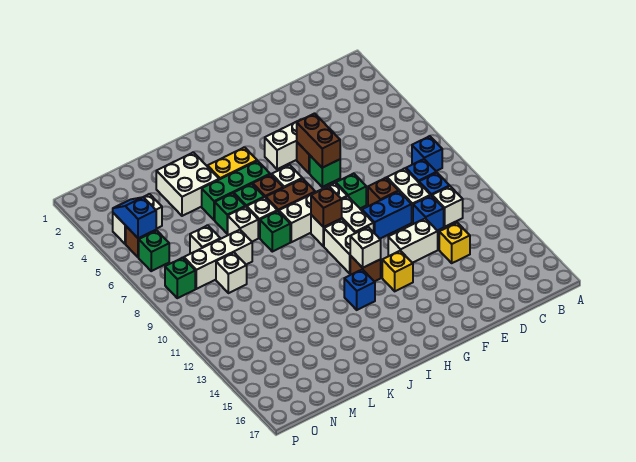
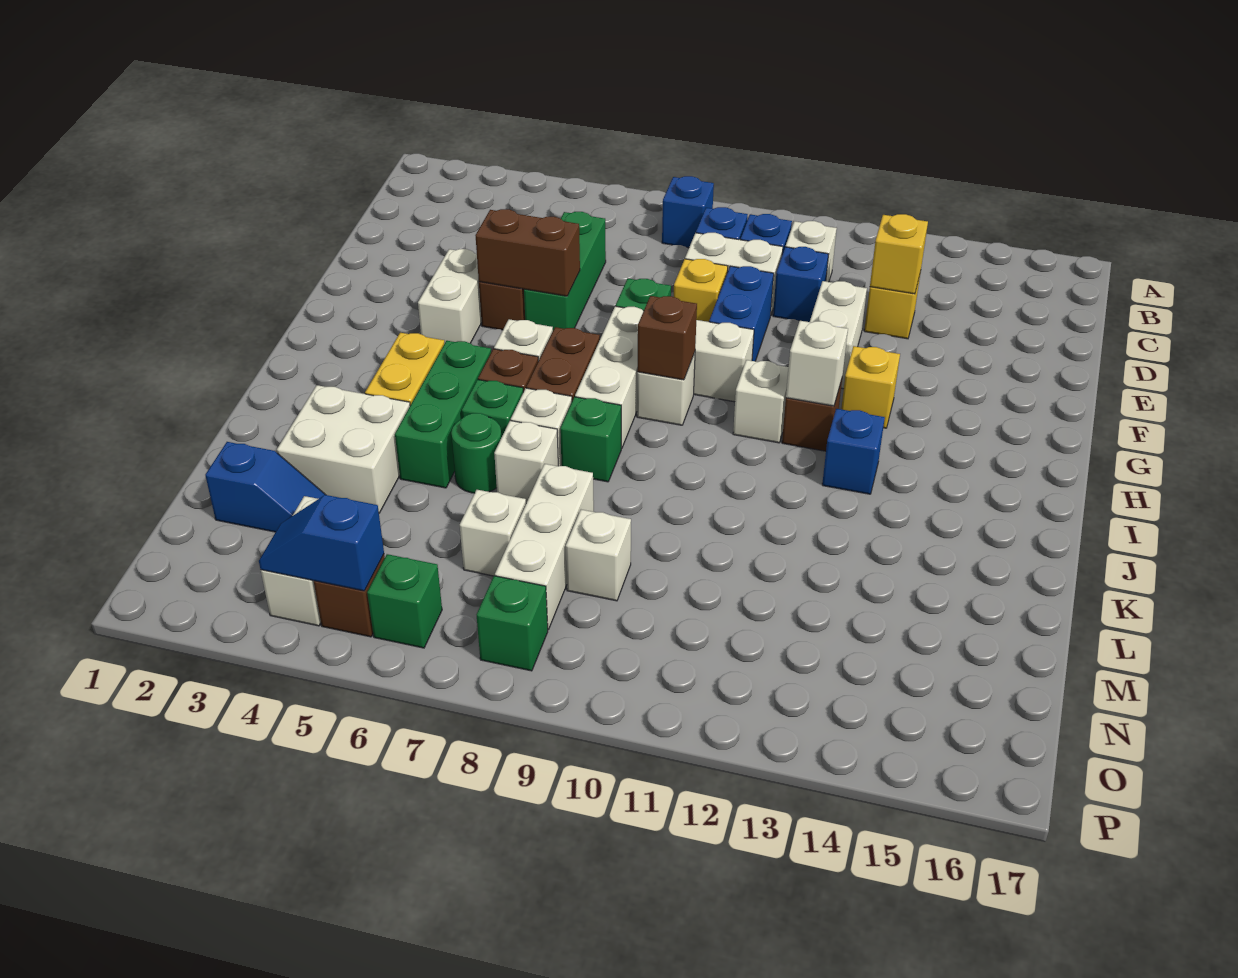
none -> yellow brick D13 level 2
brown brick E9 level 1 -> yellow brick E9 level 1
green brick F6 level 1 -> green brick D6:F6 level 1
white brick H10:H11 level 1 -> white brick H11 level 1
green brick K6 level 1 -> green round brick K6 level 1
none -> blue slope M2:M3 level 1 top 2

